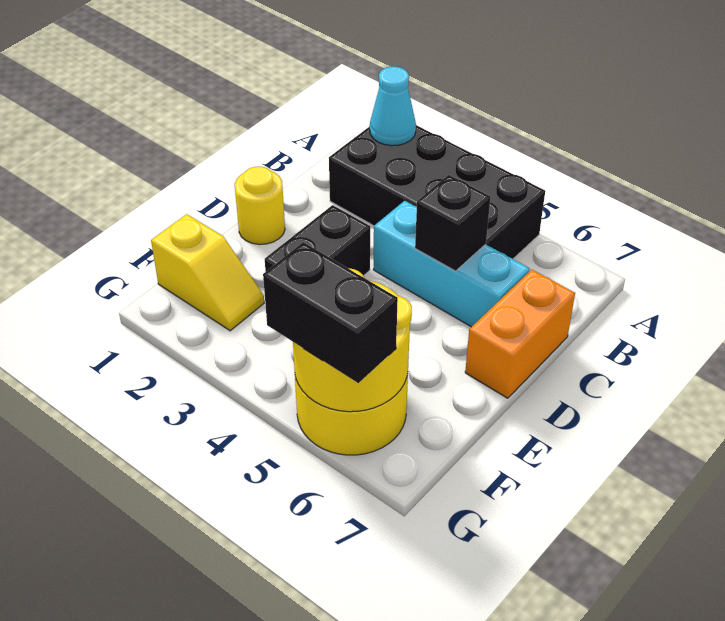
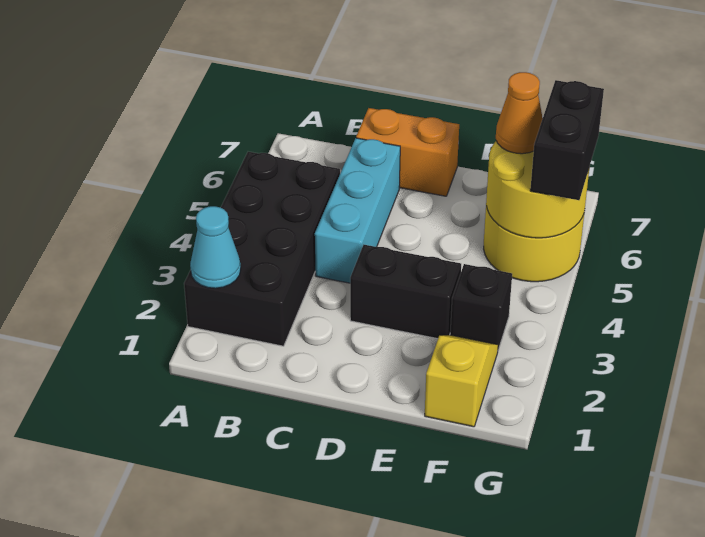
black brick C5 level 2 -> black brick F3 level 1
yellow round brick D1 level 1 -> none
none -> orange cone F6 level 3

